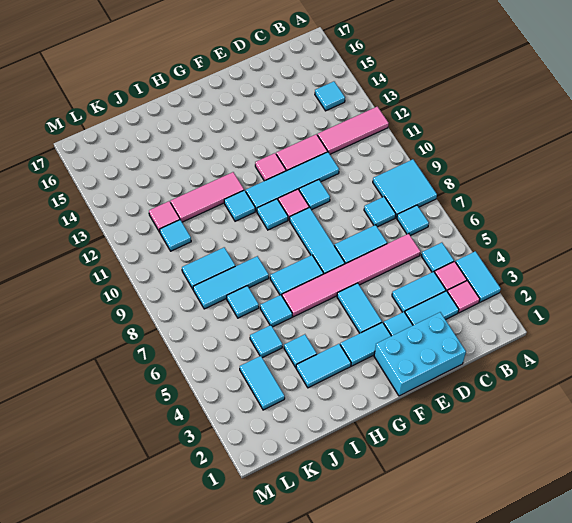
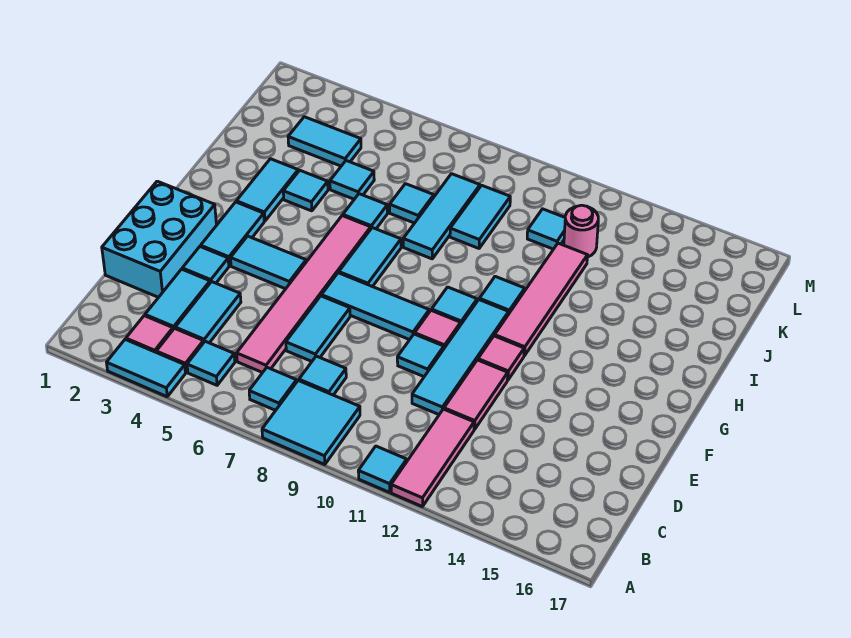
cyan tile B14 level 1 -> cyan tile A11 level 1
pink tile H12:J12 level 1 -> pink tile G12:J12 level 1
pink tile K12 level 1 -> pink round brick K12 level 1

